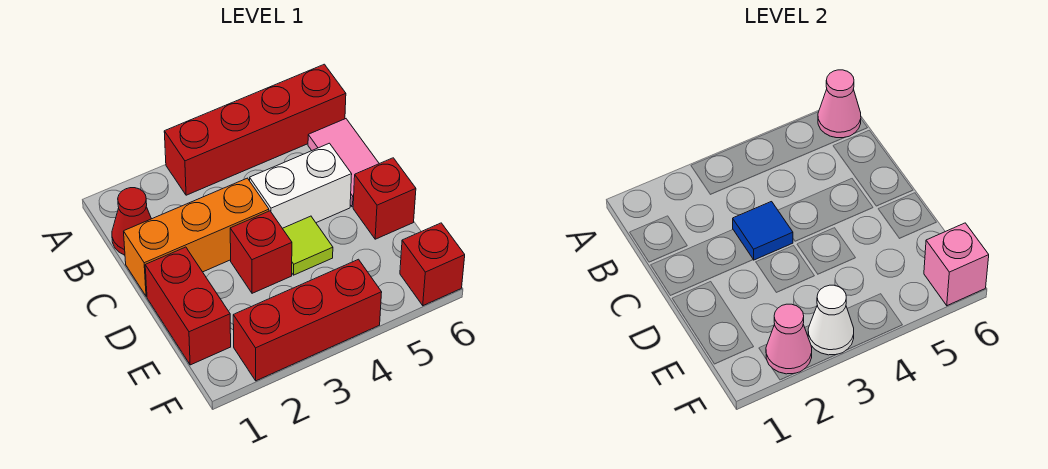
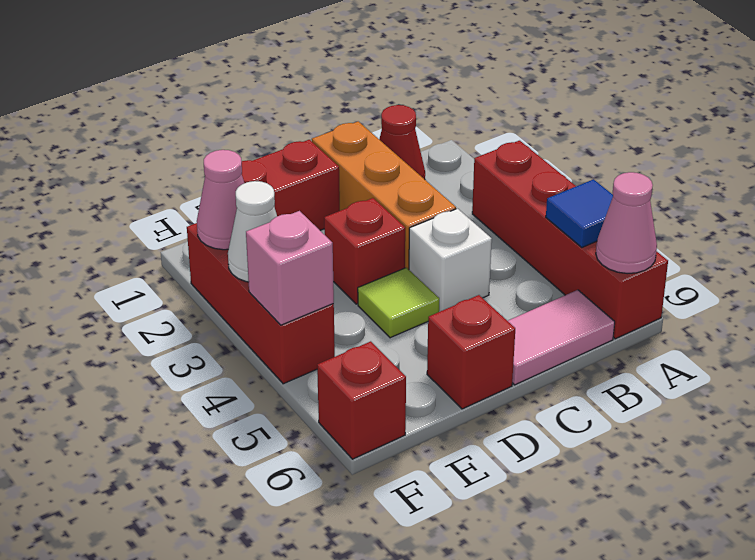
blue tile C3 level 2 -> blue tile A5 level 2
white brick C4:C5 level 1 -> white brick C4 level 1
pink brick F6 level 2 -> pink brick F4 level 2

